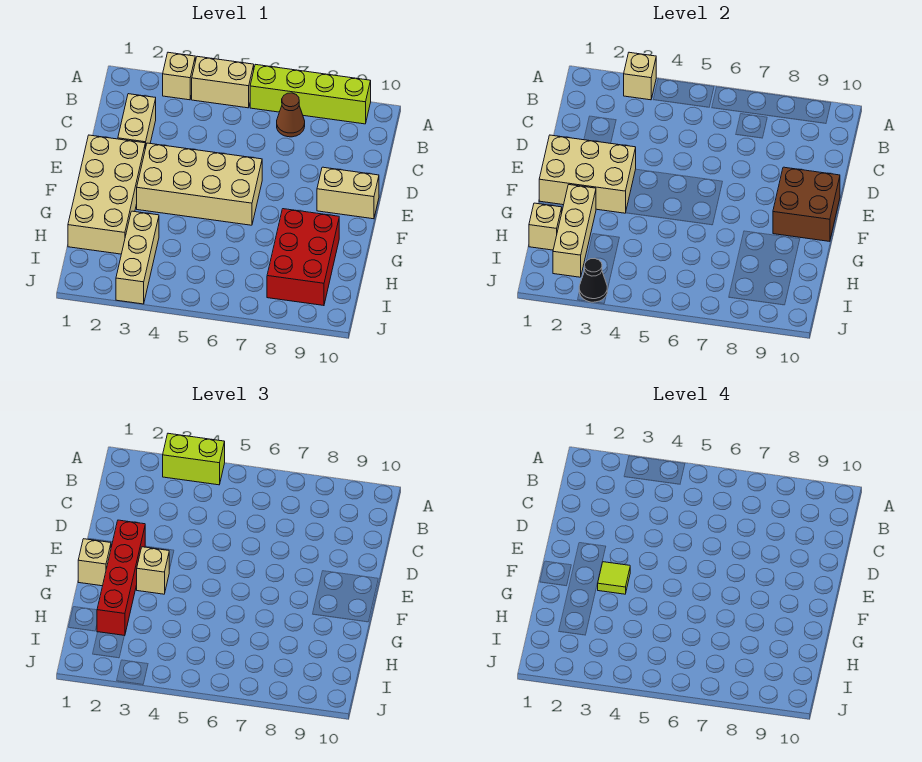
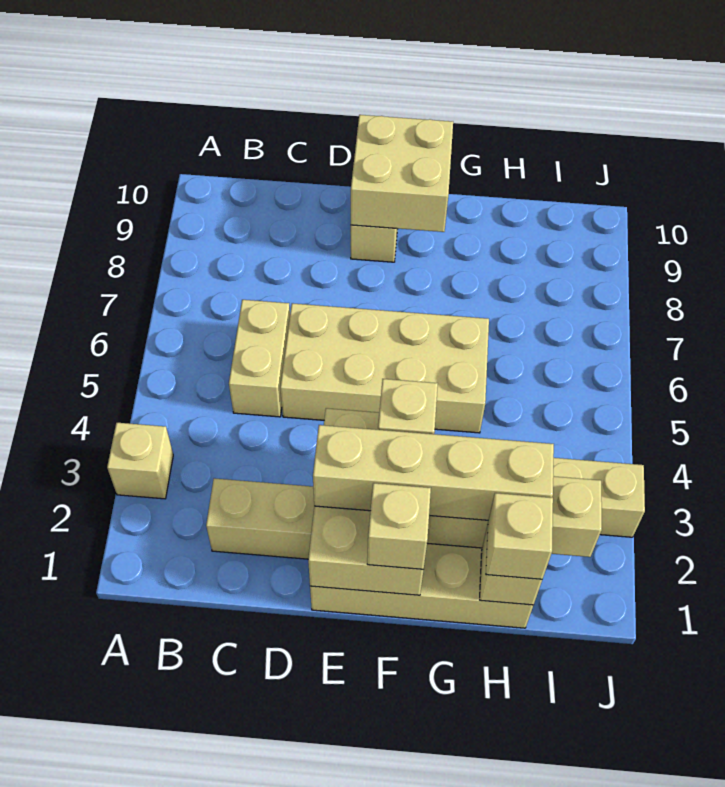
tan brick A3 level 2 -> tan brick H1 level 3
lime brick A3:A4 level 3 -> none
tan brick A4:A5 level 1 -> tan brick C5:C6 level 1
lime brick A6:A9 level 1 -> none
brown cone B7 level 1 -> none
red brick E2:H2 level 3 -> tan brick E2:H2 level 3
tan brick E3:F6 level 1 -> tan brick D5:G6 level 1
brown brick E9:F10 level 2 -> tan brick E9:F10 level 2
lime tile F3 level 4 -> none
red brick G8:I9 level 1 -> none
black cone J3 level 2 -> none

